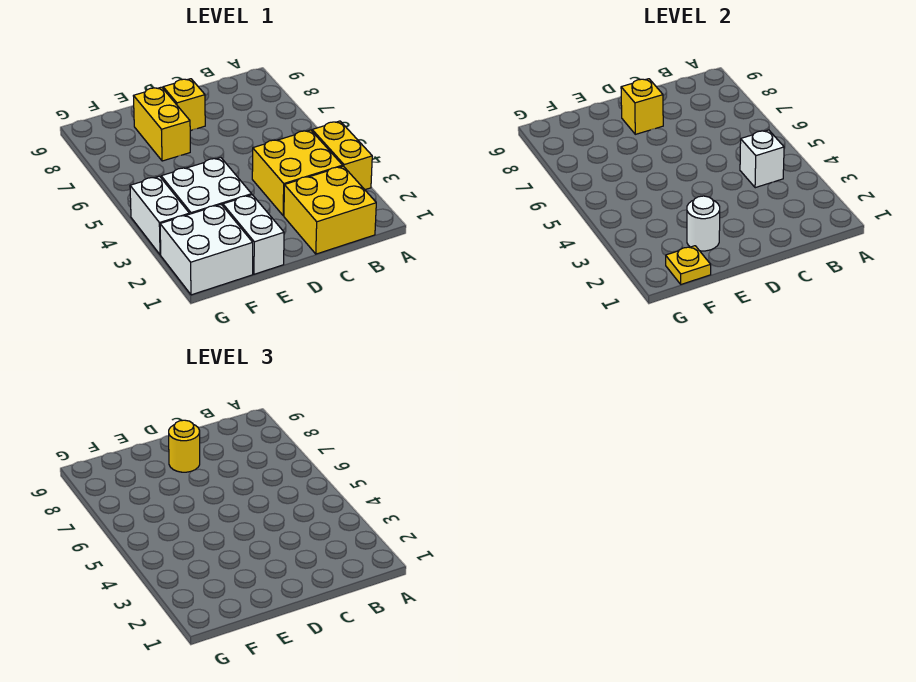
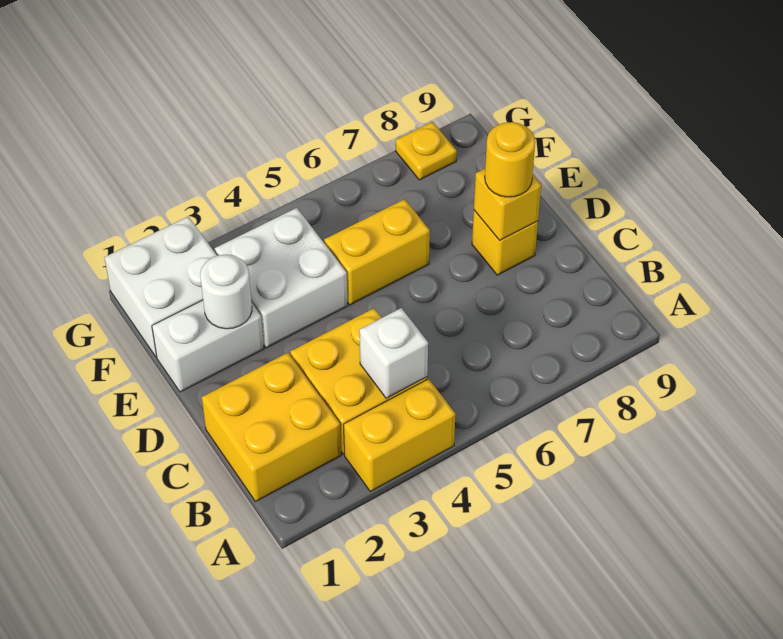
yellow brick E7:E8 level 1 -> yellow brick E5:E6 level 1
yellow plate F1 level 2 -> yellow plate G8 level 1
white brick G3:G4 level 1 -> none

